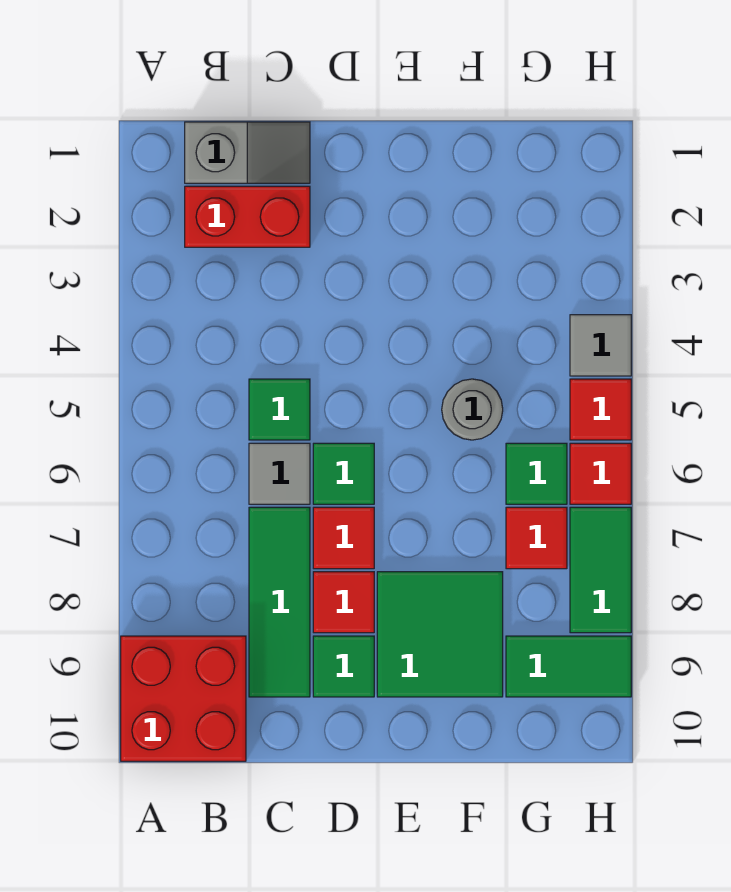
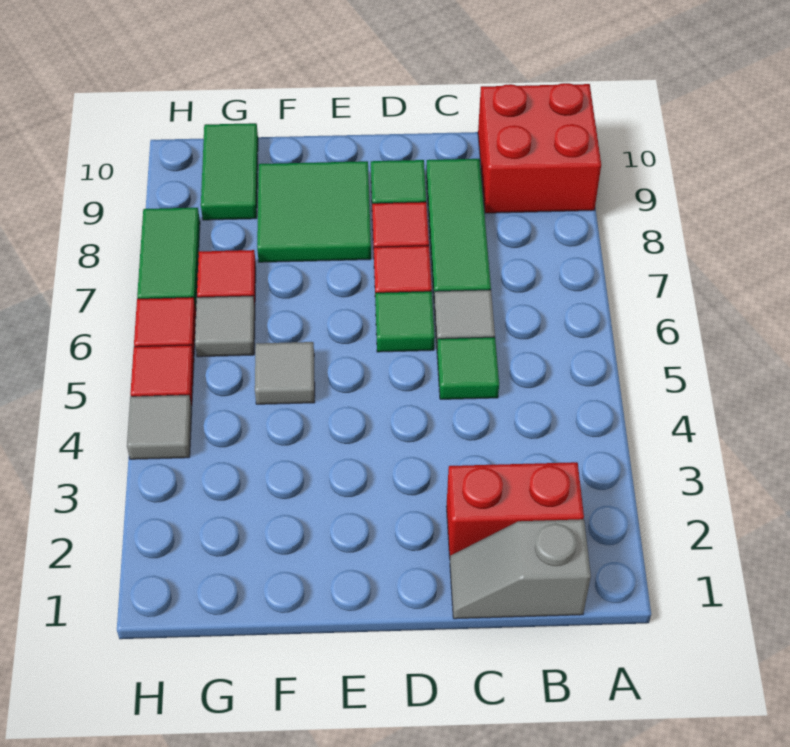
grey round brick F5 level 1 -> grey tile F5 level 1
green tile G6 level 1 -> grey tile G6 level 1
green tile G9:H9 level 1 -> green tile G9:G10 level 1

